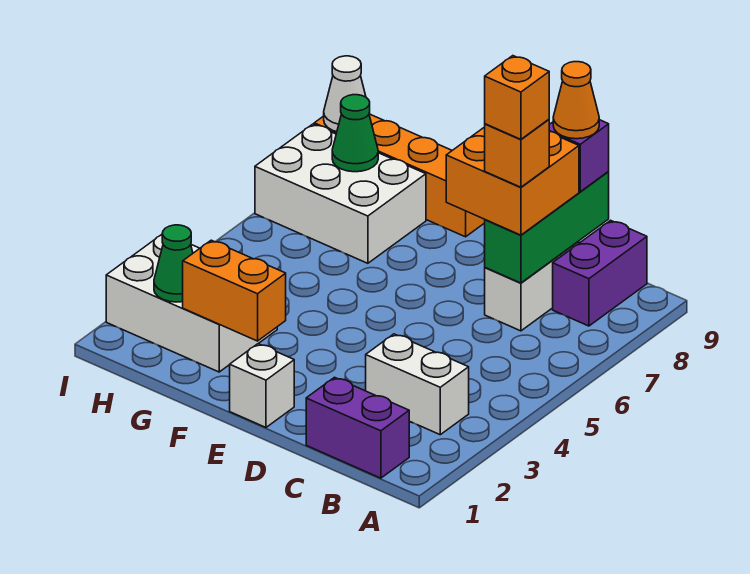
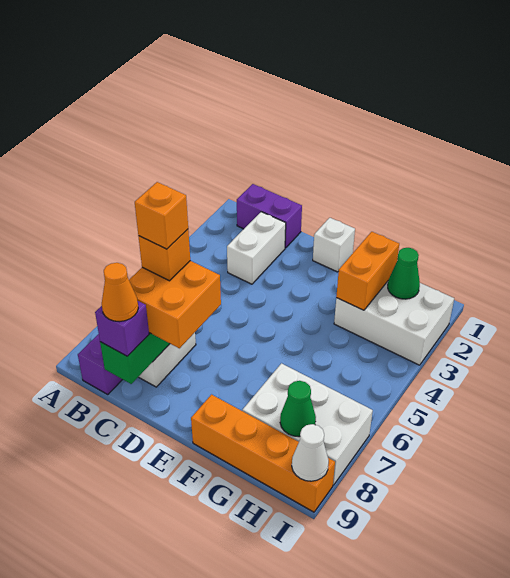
white brick B3:C3 level 1 -> white brick C2:C3 level 1
orange brick F2:G2 level 2 -> orange brick G2:G3 level 2

